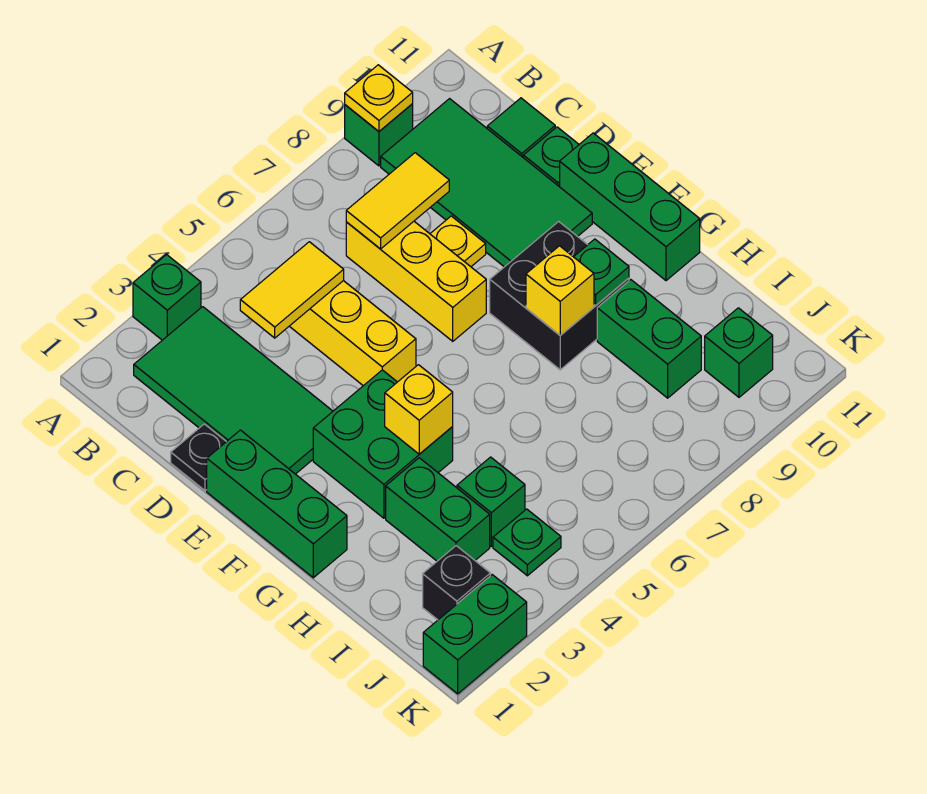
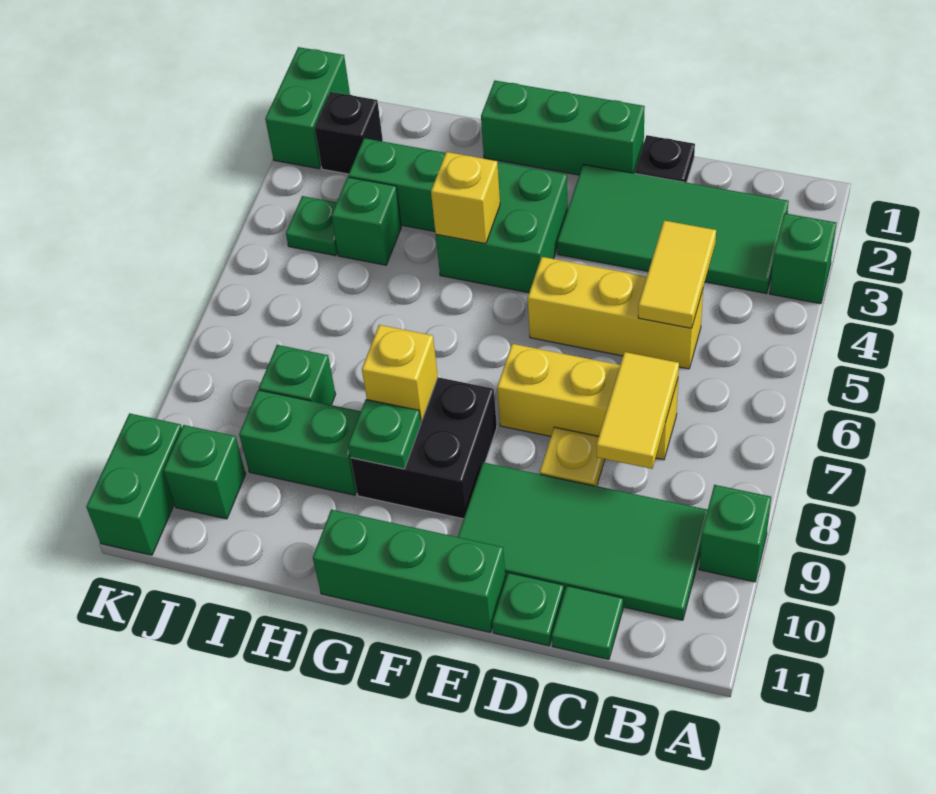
yellow plate A9 level 2 -> none
none -> green brick I8 level 1
none -> green brick K10:K11 level 1

